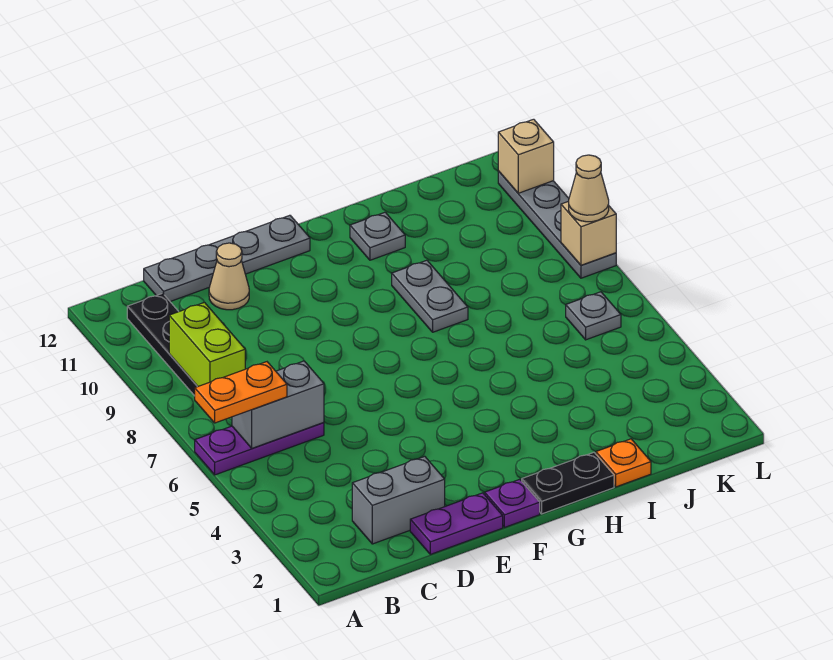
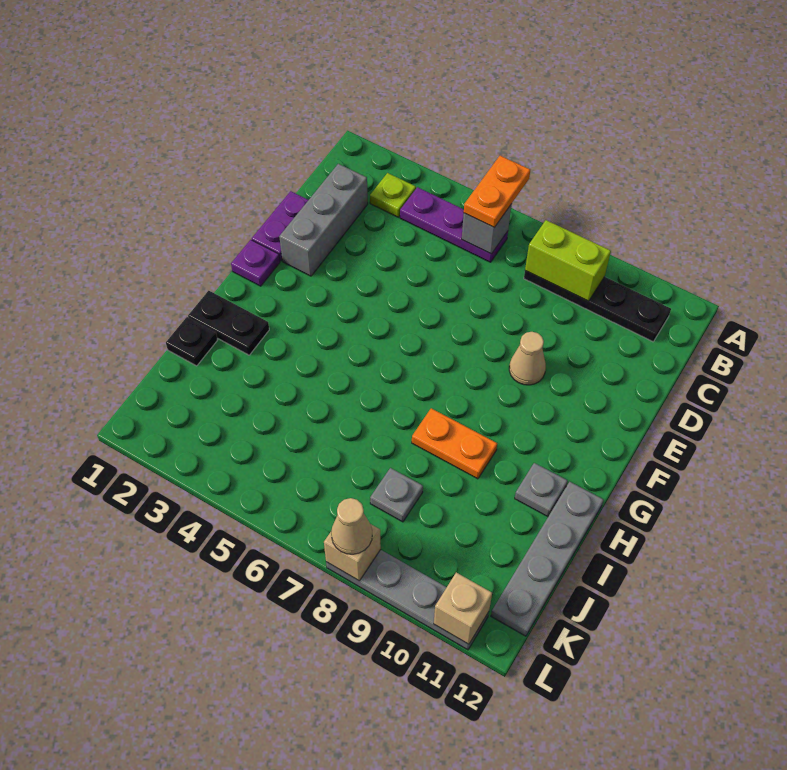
purple plate A6:C6 level 1 -> purple plate B4:B6 level 1
none -> lime plate B3 level 1
grey brick B6:C6 level 2 -> grey brick B6 level 2
grey brick C2:D2 level 1 -> grey brick C2:E2 level 1
grey plate C12:F12 level 1 -> grey plate H12:K12 level 1
tan cone D11 level 1 -> tan cone E9 level 1
black plate G1:H1 level 1 -> black plate H1:H2 level 1
grey plate H8:H9 level 1 -> orange plate H8:H9 level 1
orange plate I1 level 1 -> black plate I1 level 1
grey plate K6 level 1 -> grey plate J8 level 1

